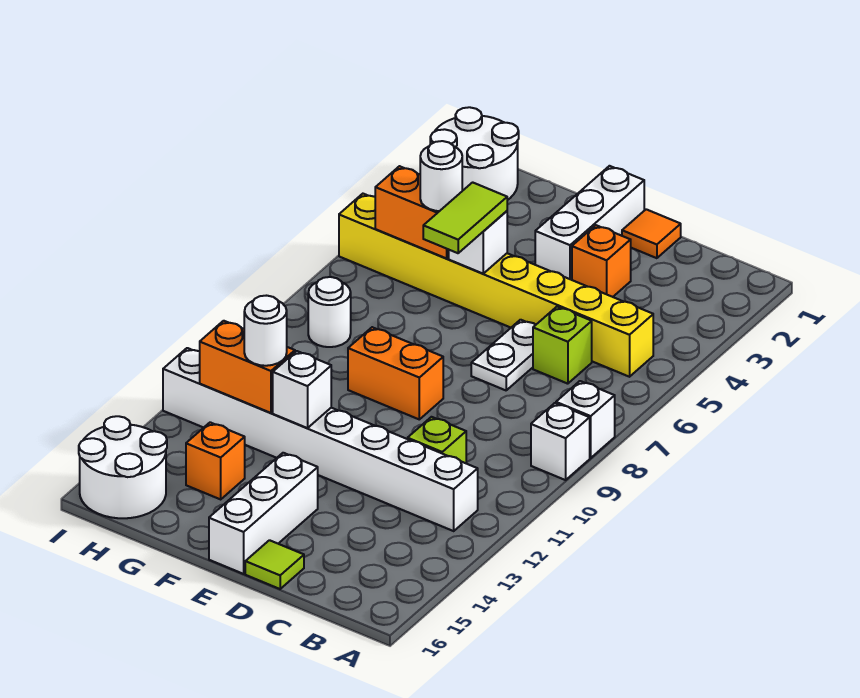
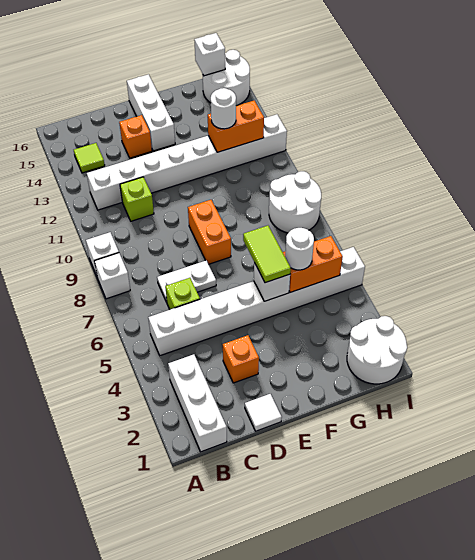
yellow brick B5:I5 level 1 -> white brick B5:I5 level 1
orange tile D1 level 1 -> white tile D1 level 1
white plate D6:D7 level 1 -> white plate C7:D7 level 1
lime tile D16 level 1 -> lime tile B14 level 1
white brick E1:E3 level 1 -> white brick B1:B3 level 1
orange brick E9:F9 level 1 -> orange brick E8:E9 level 1
white brick F12 level 2 -> white brick H16 level 2
orange brick G14 level 1 -> orange brick D14 level 1
white round brick H8 level 1 -> white round brick H8:I9 level 1

